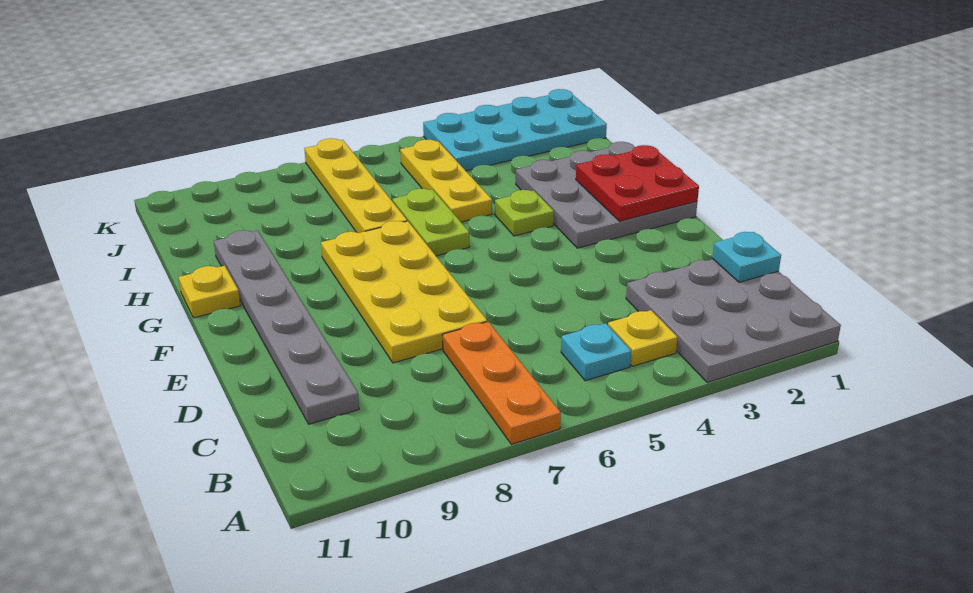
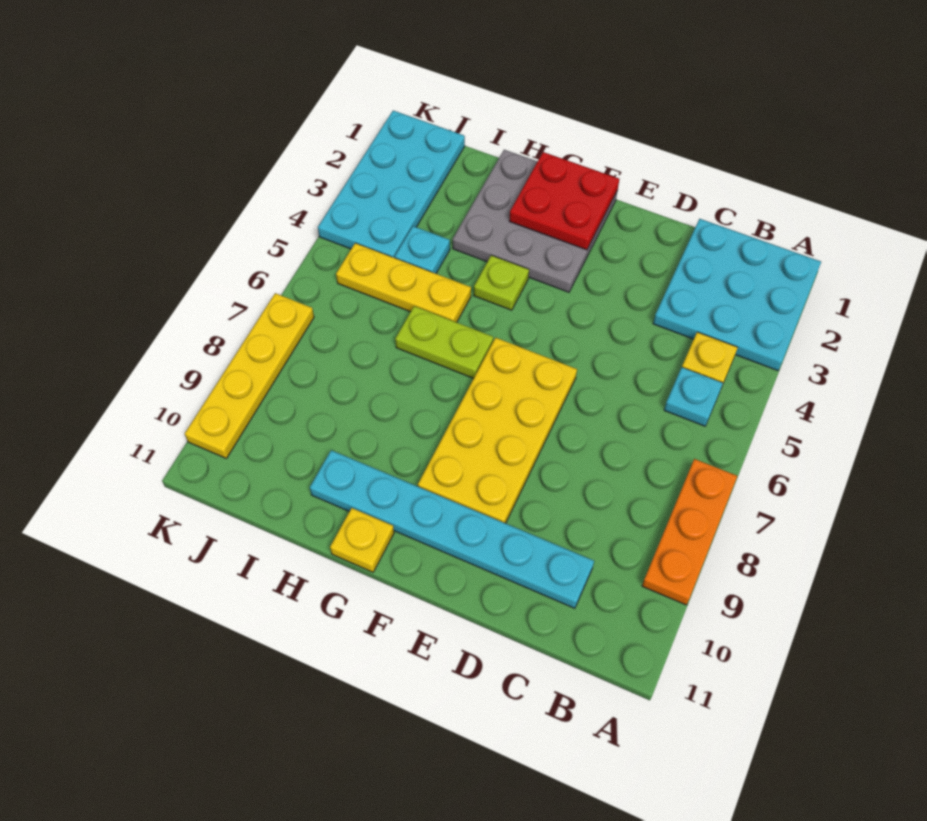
grey plate A1:C3 level 1 -> cyan plate A1:C3 level 1
orange plate A7:C7 level 1 -> orange plate A7:A9 level 1
cyan plate C1 level 2 -> cyan plate I4 level 1
grey plate C10:H10 level 1 -> cyan plate C10:H10 level 1
yellow plate D7:G8 level 1 -> yellow plate E6:F9 level 1
yellow plate H7:K7 level 1 -> yellow plate K7:K10 level 1

